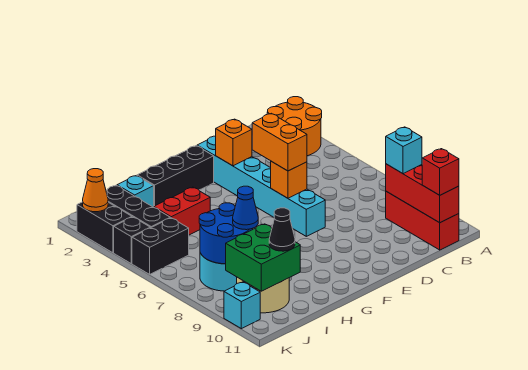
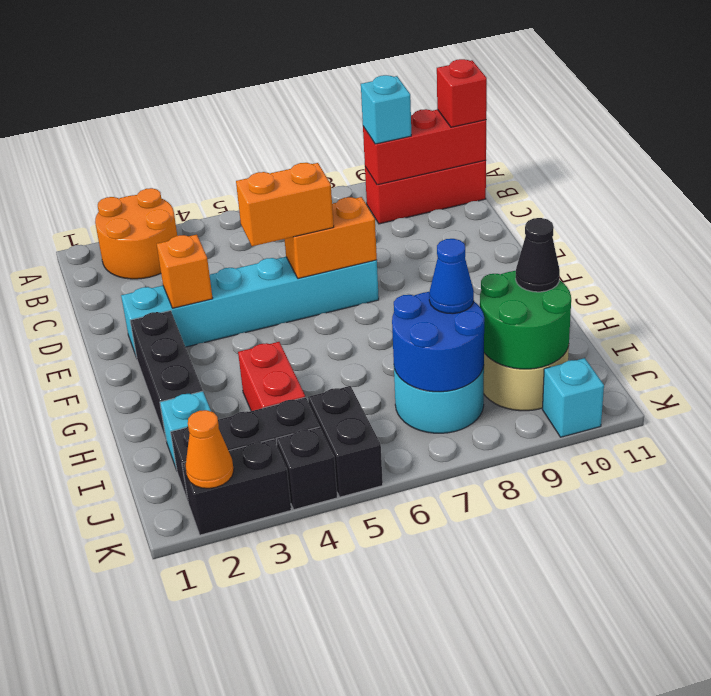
orange brick E6 level 2 -> orange brick E6:E7 level 2
green brick I9:J10 level 2 -> green round brick I9:J10 level 2

